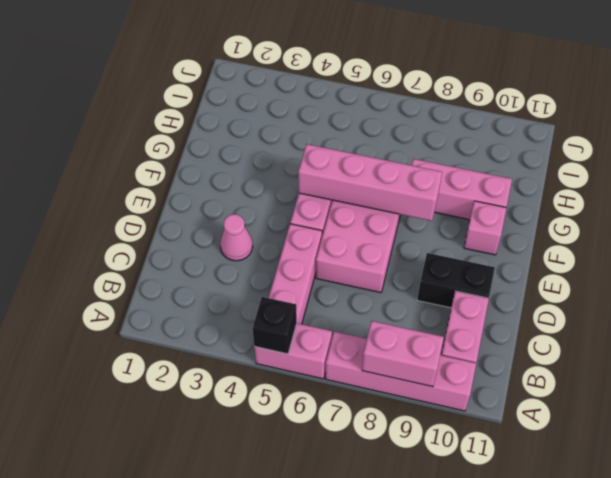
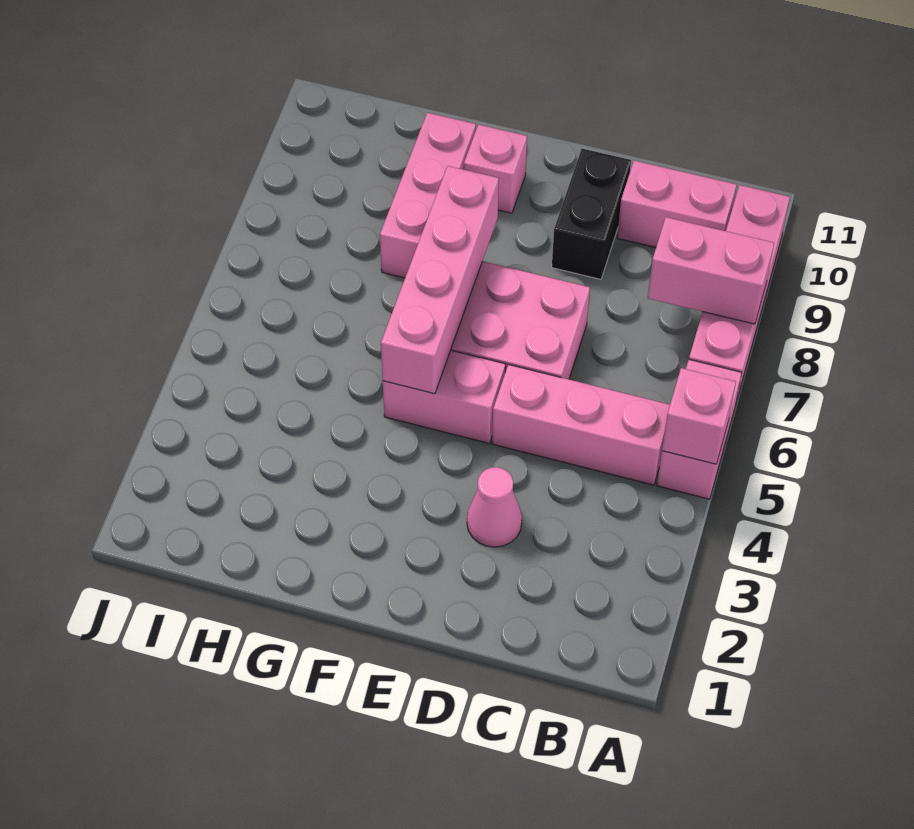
black brick A5 level 2 -> pink brick A5 level 2
pink brick A8:A9 level 2 -> pink brick A8:B8 level 2

